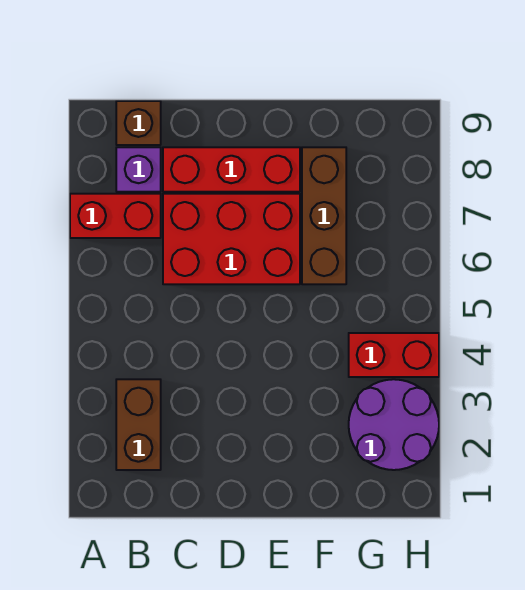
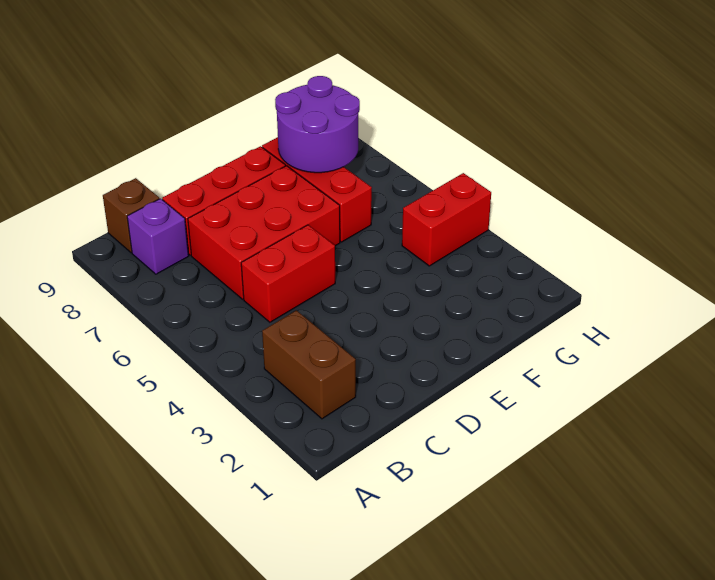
red brick A7:B7 level 1 -> red brick C5:D5 level 1
brown brick F6:F8 level 1 -> red brick F6:F8 level 1
purple round brick G2:H3 level 1 -> purple round brick F7:G8 level 2

